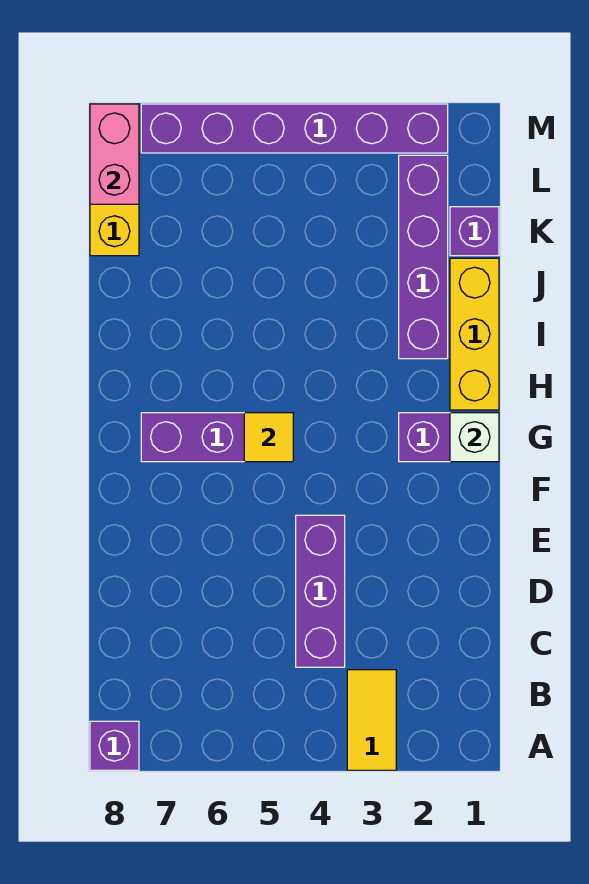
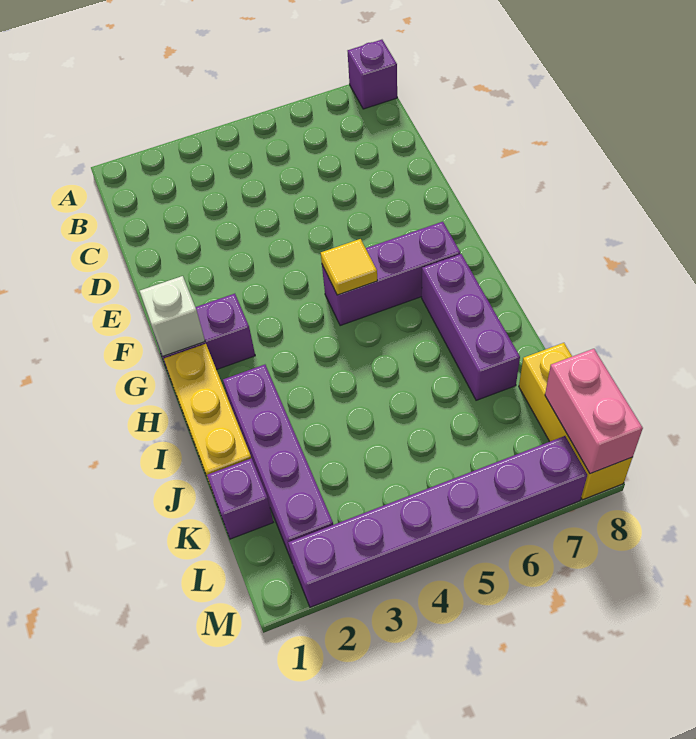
yellow tile A3:B3 level 1 -> none
purple brick C4:E4 level 1 -> purple brick H7:J7 level 1

